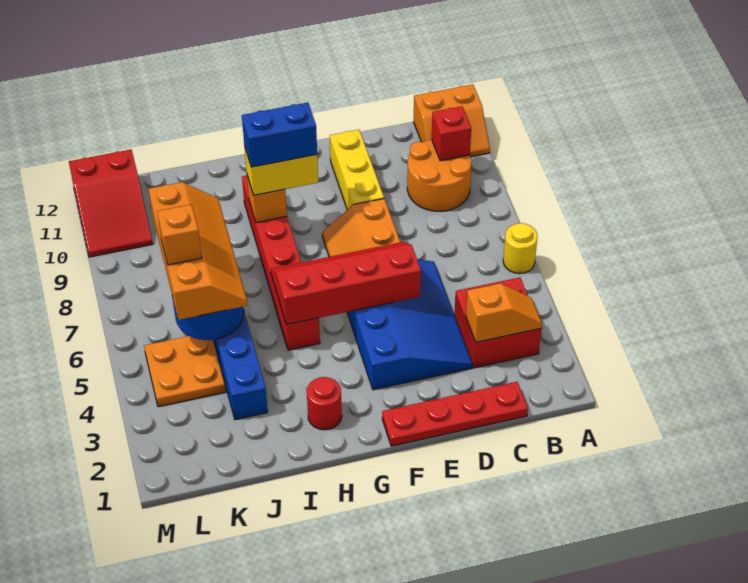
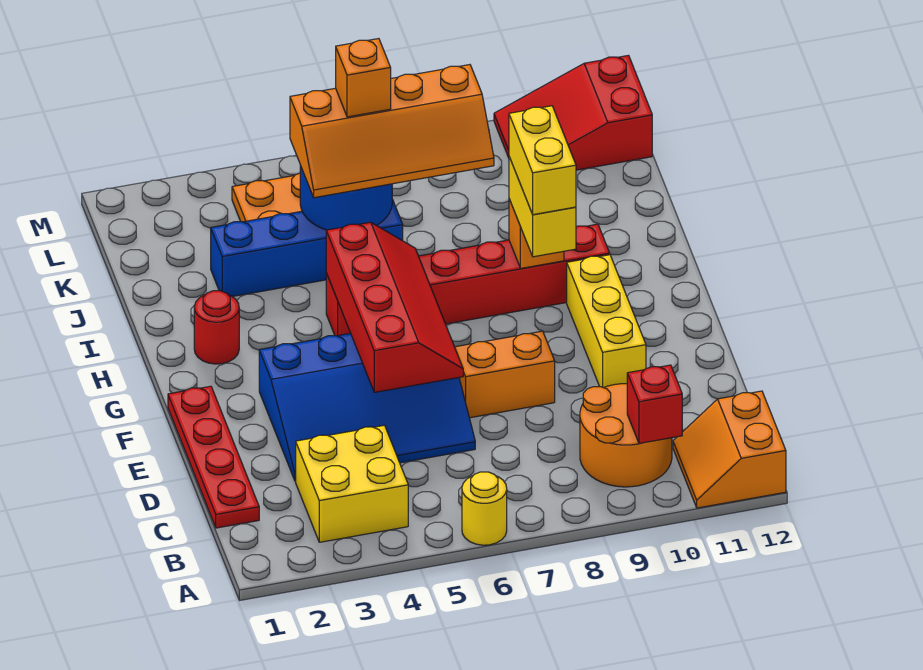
red brick B3:C4 level 1 -> yellow brick B3:C4 level 1
orange slope B3:C3 level 2 top C -> none
yellow brick E9:E11 level 1 -> yellow brick E10:G10 level 1
blue brick G9:H9 level 4 -> yellow brick G9:H9 level 4

